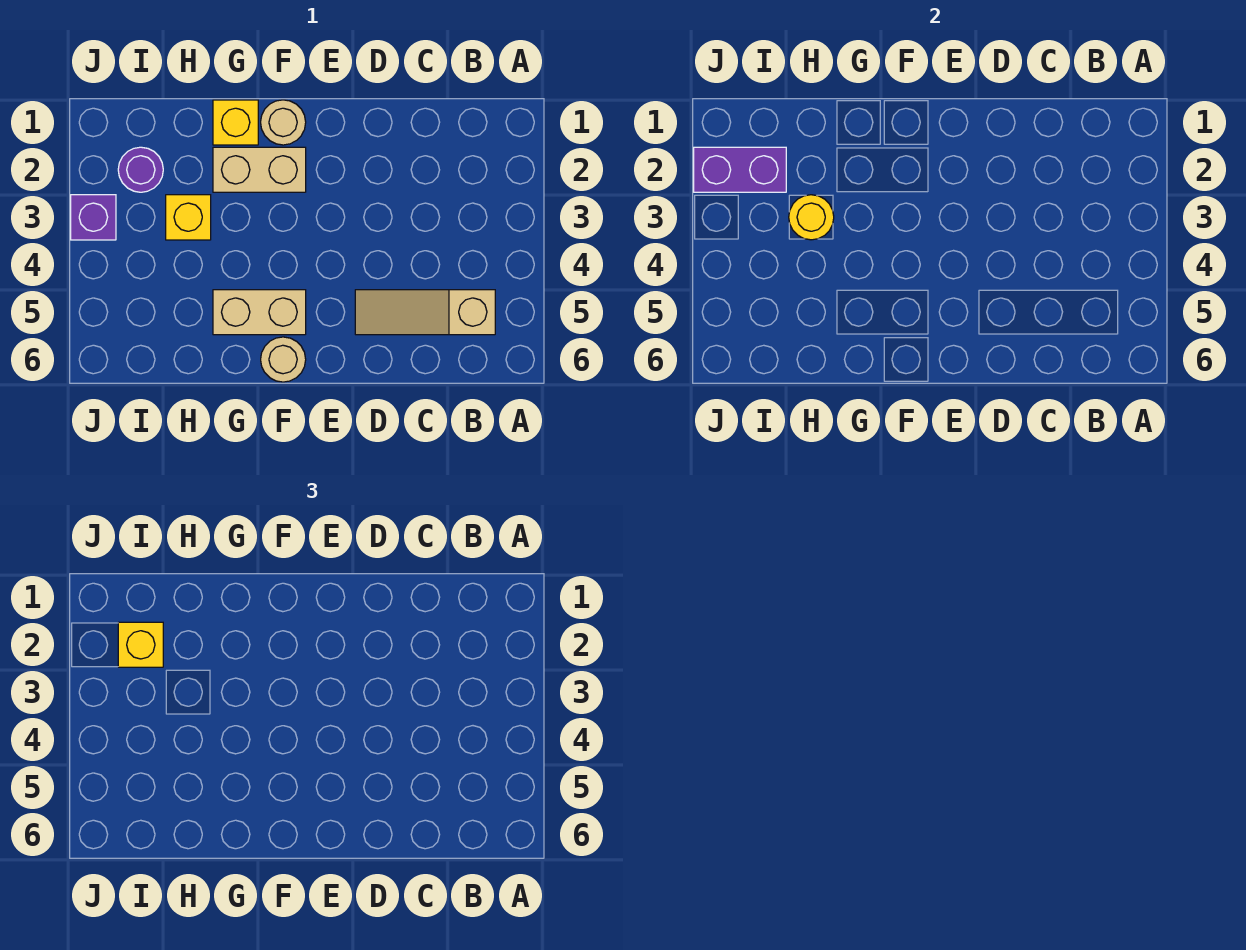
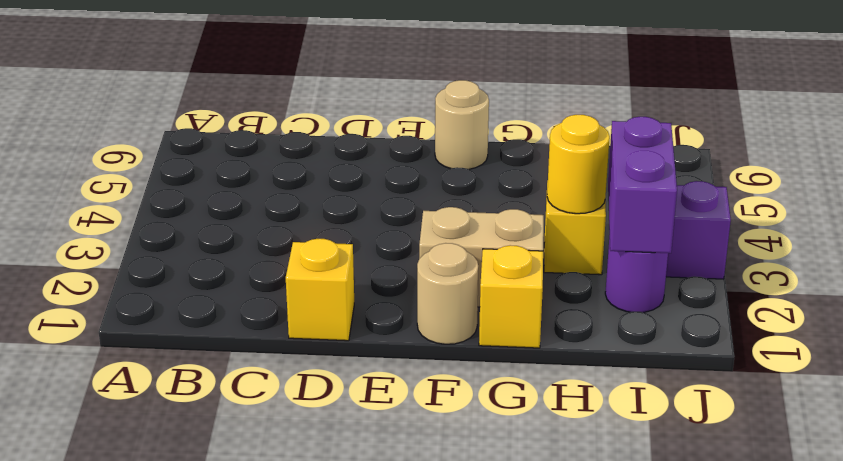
tan slope B5:D5 level 1 top B -> none
tan brick F5:G5 level 1 -> none
purple brick I2:J2 level 2 -> purple brick I2:I3 level 2
yellow brick I2 level 3 -> yellow brick D1 level 1

